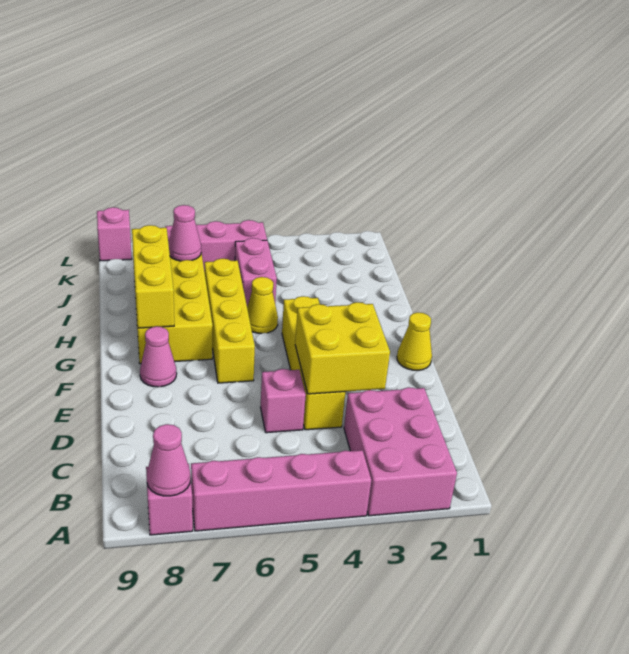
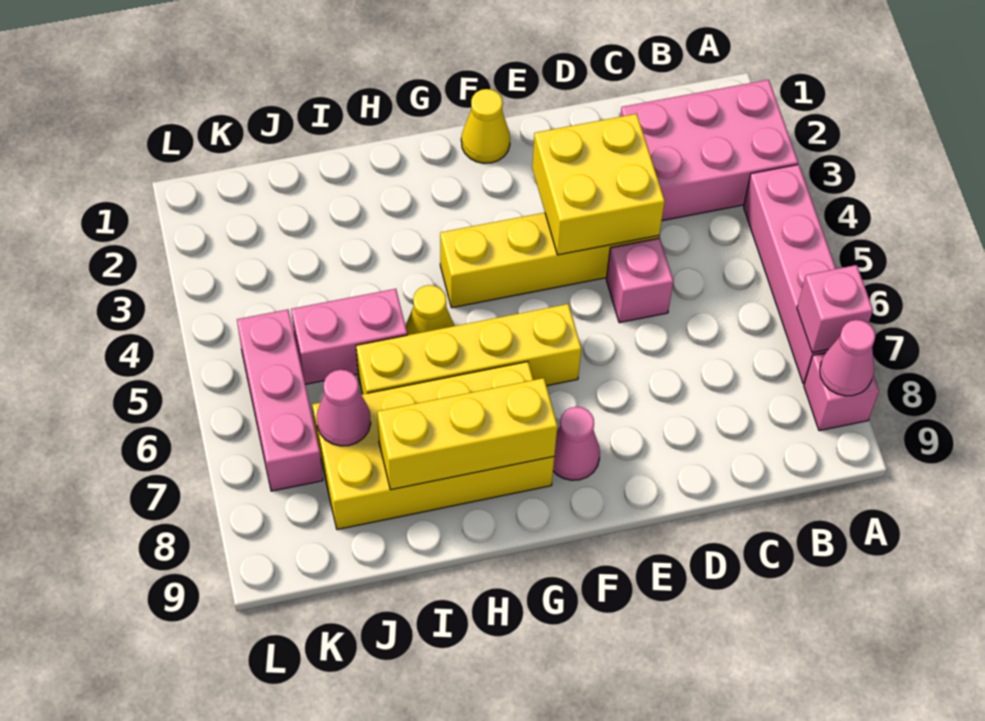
pink brick L9 level 1 -> pink brick A7 level 2

